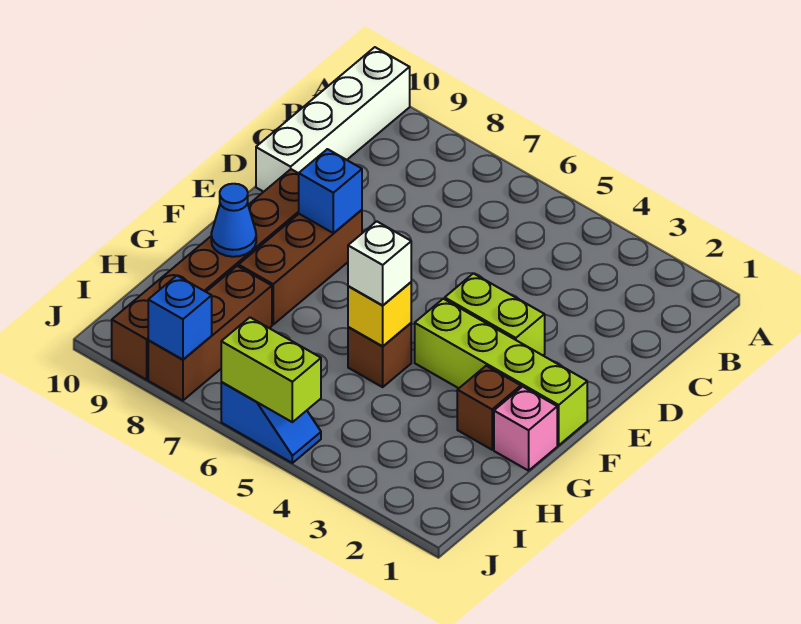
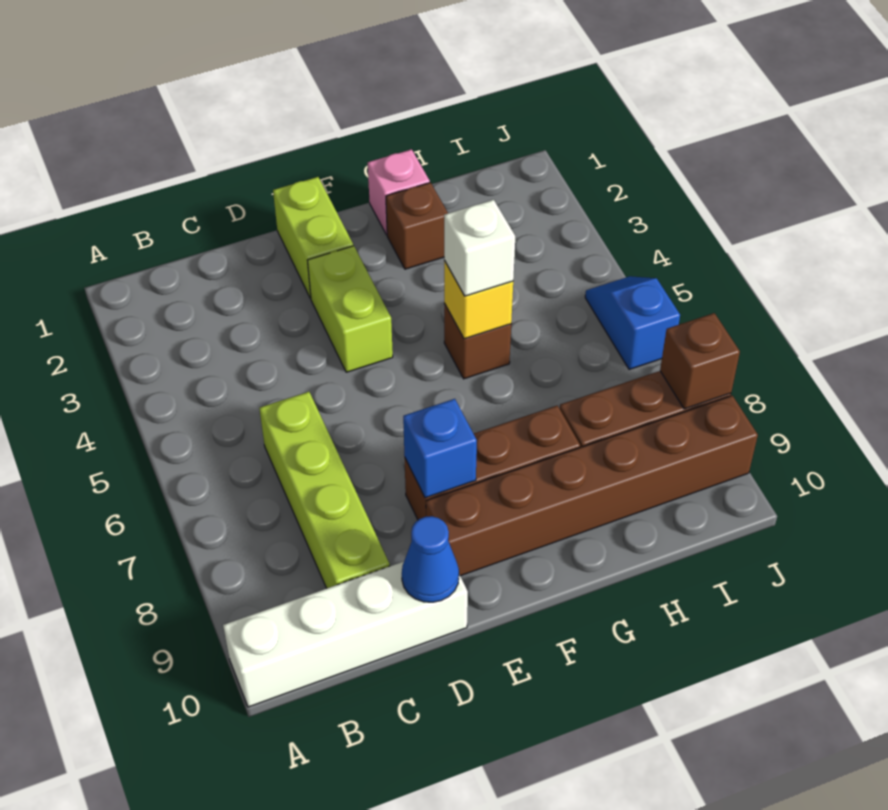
lime brick F1:F4 level 1 -> lime brick C6:C9 level 1
blue cone G9 level 2 -> blue cone D10 level 2
lime brick J5:J6 level 2 -> lime brick E1:E2 level 1
blue brick J8 level 2 -> brown brick J8 level 2

